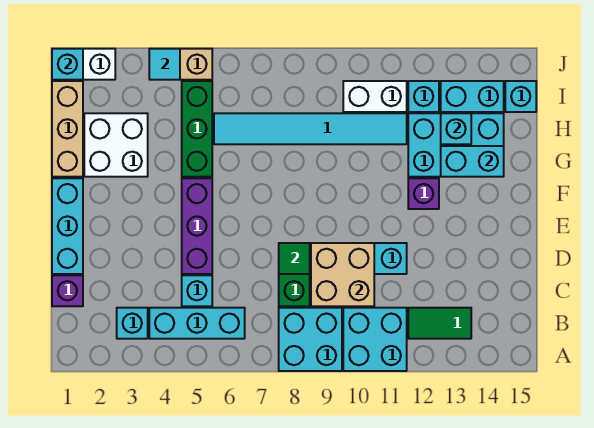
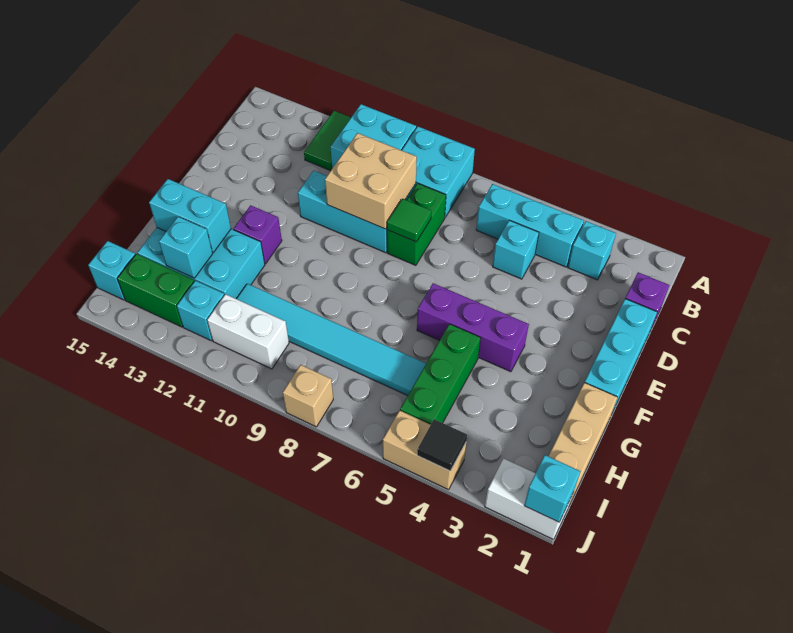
green tile B12:B13 level 1 -> green tile A12:B12 level 1
purple brick D5:F5 level 1 -> purple brick F4:F6 level 1
white brick G2:H3 level 1 -> none
cyan brick I13:I14 level 1 -> green brick I13:I14 level 1
cyan tile J4 level 2 -> black tile J4 level 2
none -> tan brick J8 level 1

